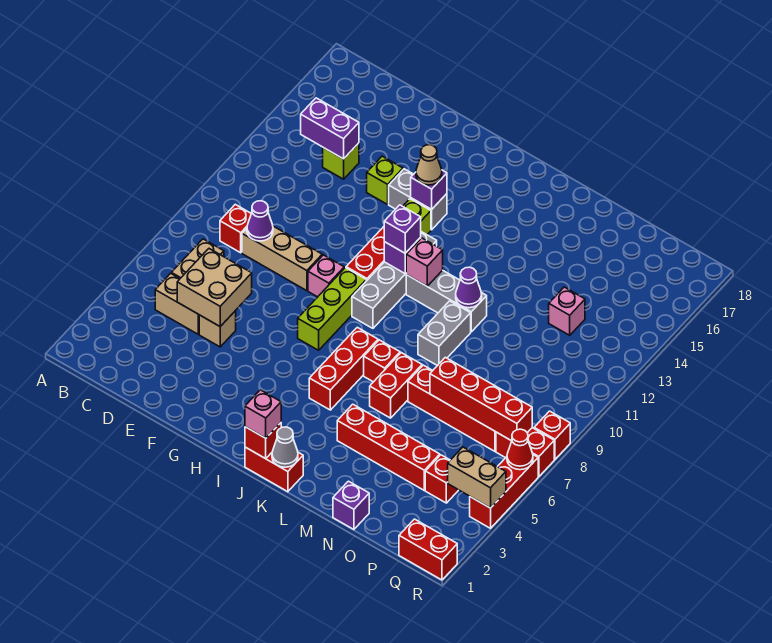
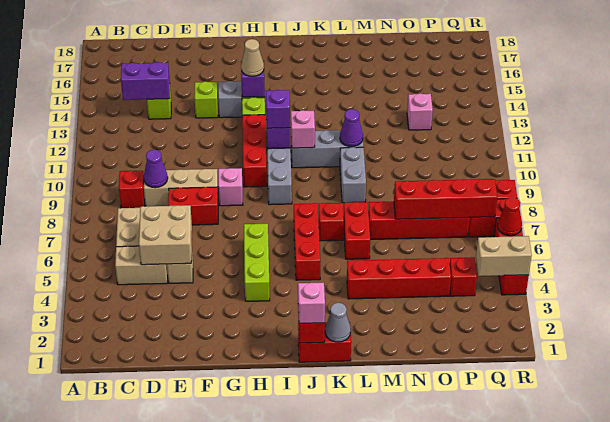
lime brick H7:H9 level 1 -> lime brick H4:H6 level 1
purple brick N1 level 1 -> none
red brick Q1:R1 level 1 -> red brick E8:F8 level 1

